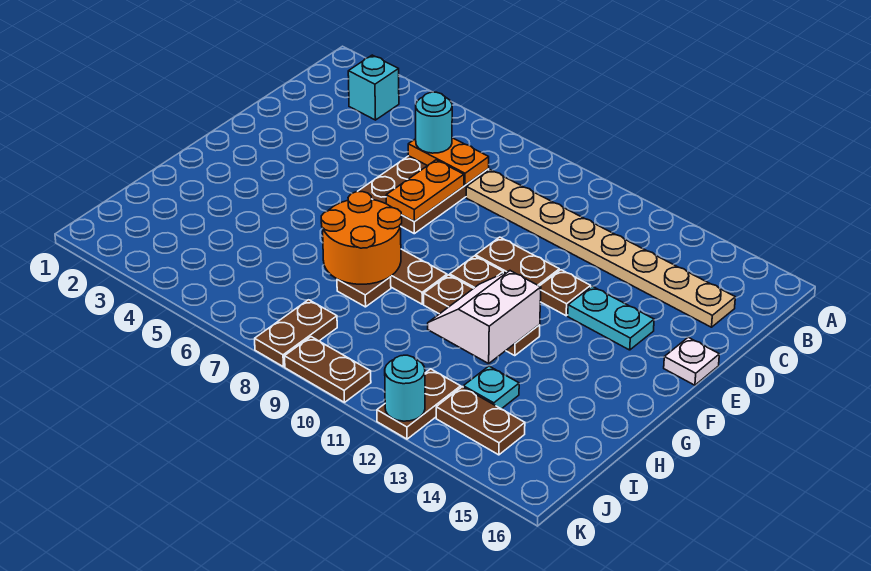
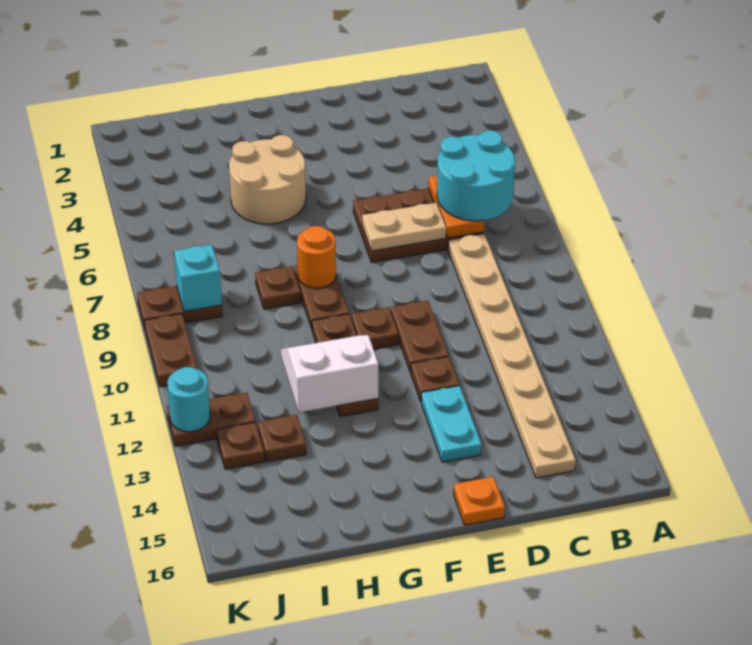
cyan brick B3 level 1 -> cyan brick J8 level 2
cyan round brick C6 level 3 -> cyan round brick B6:C7 level 3
orange plate D7:E7 level 2 -> tan plate D7:E7 level 2
white plate E16 level 1 -> orange plate E16 level 1
none -> tan round brick G4:H5 level 1
orange round brick G7:H8 level 2 -> orange round brick G8 level 2
cyan plate I13 level 1 -> brown plate I13 level 1
brown plate J13:J14 level 1 -> brown plate J13 level 1

